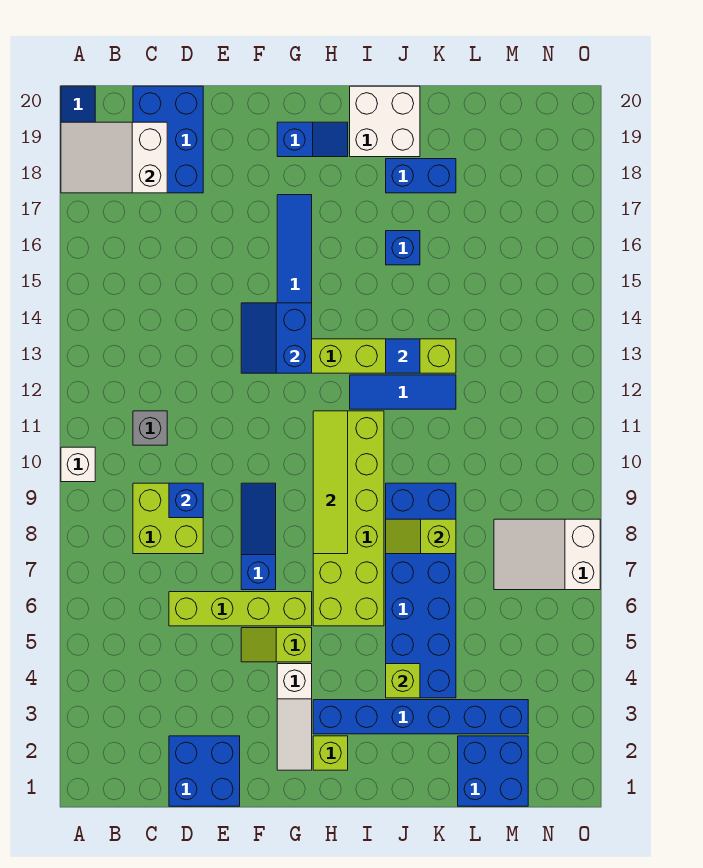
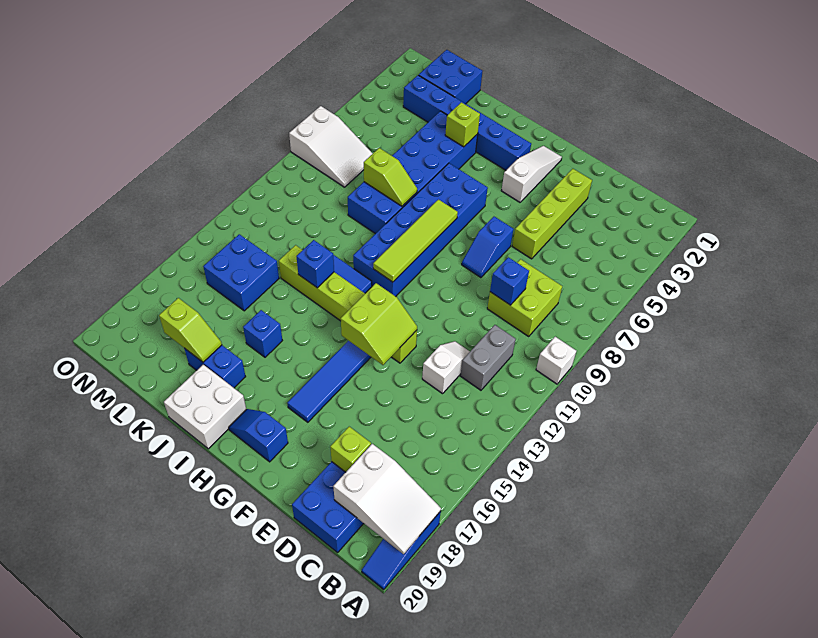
grey brick C11 level 1 -> grey brick C11:C12 level 1
blue brick D1:E2 level 1 -> blue brick L14:M15 level 1
lime brick D6:G6 level 1 -> lime brick E3:E6 level 1
none -> white slope D12:D13 level 1 top 13
lime slope F5:G5 level 1 top G -> lime slope K18:L18 level 2 top L
blue slope F7:F9 level 1 top 7 -> blue slope F7:F8 level 1 top 7
blue slope F13:G14 level 2 top G -> lime slope F13:G14 level 2 top G
lime brick H2 level 1 -> lime brick D18 level 2
lime brick H6:I11 level 1 -> blue brick H6:I11 level 1
blue tile J13 level 2 -> blue brick J13 level 2

